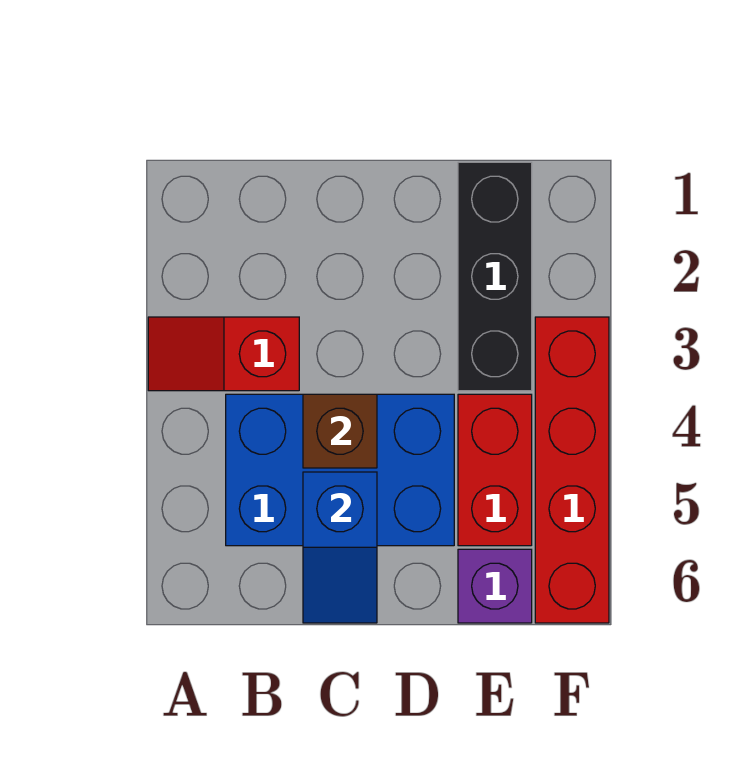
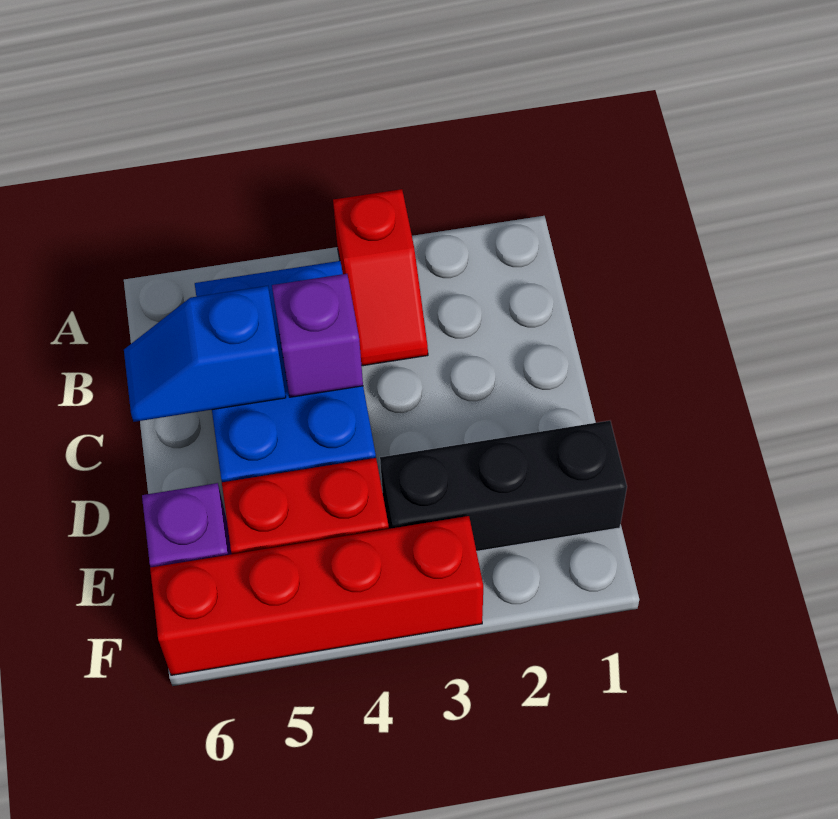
red slope A3:B3 level 1 top B -> red slope A3:B3 level 1 top A
brown brick C4 level 2 -> purple brick C4 level 2

